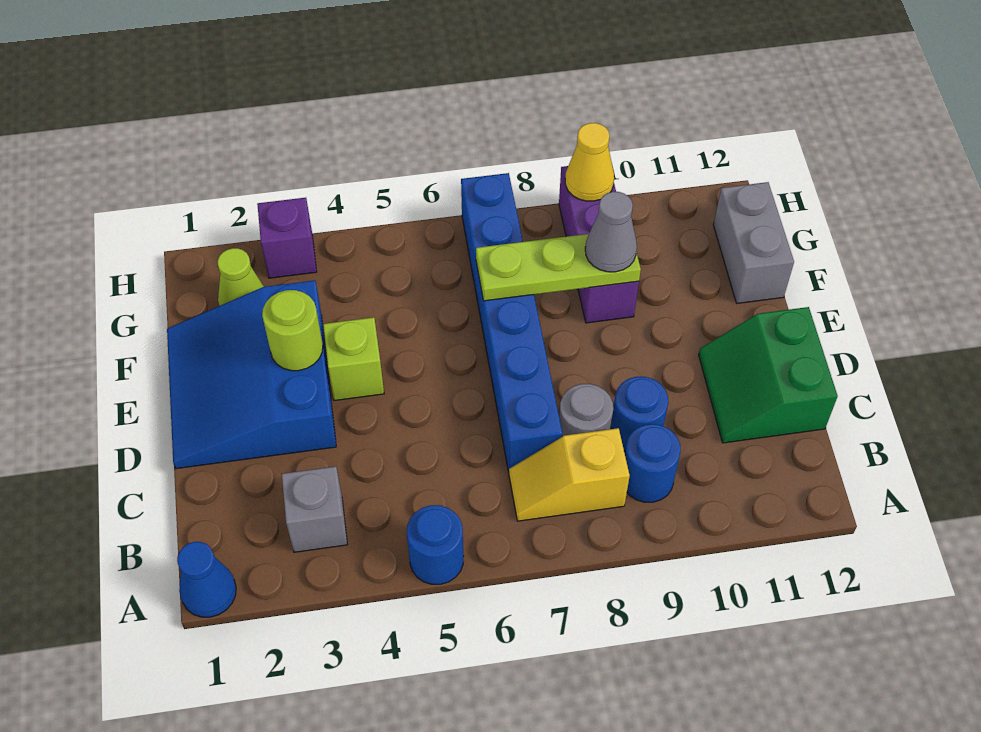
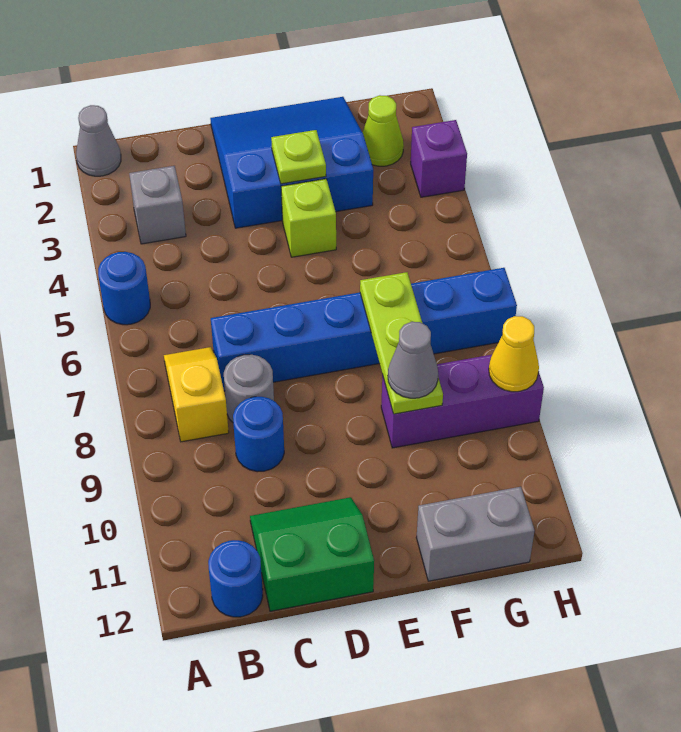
blue cone A1 level 1 -> grey cone A1 level 1
blue round brick B9 level 1 -> blue round brick B12 level 1
lime round brick E3 level 2 -> lime plate E3 level 2

